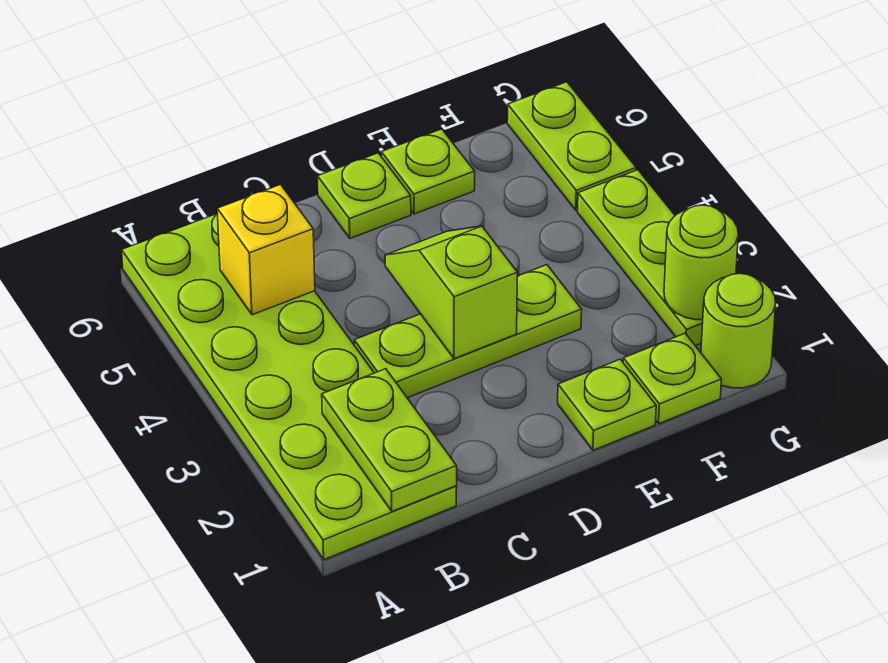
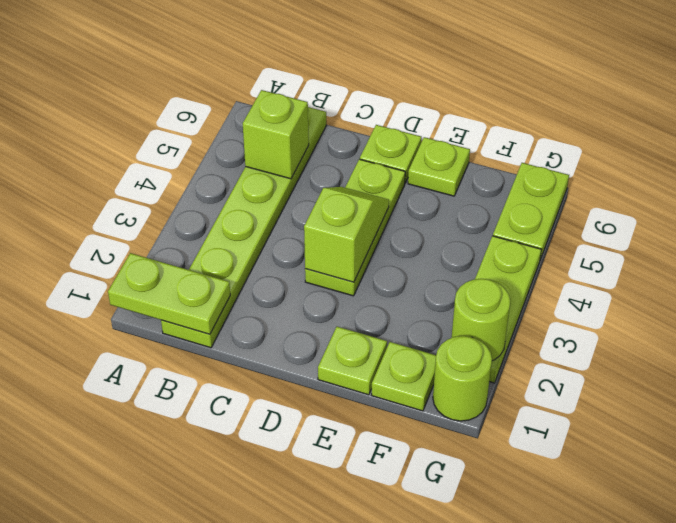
lime plate A1:B6 level 1 -> lime plate B1:B6 level 1
lime plate B1:B2 level 2 -> lime plate A1:B1 level 2
yellow brick B5 level 2 -> lime brick B5 level 2
lime plate C3:E3 level 1 -> lime plate D3:D5 level 1

